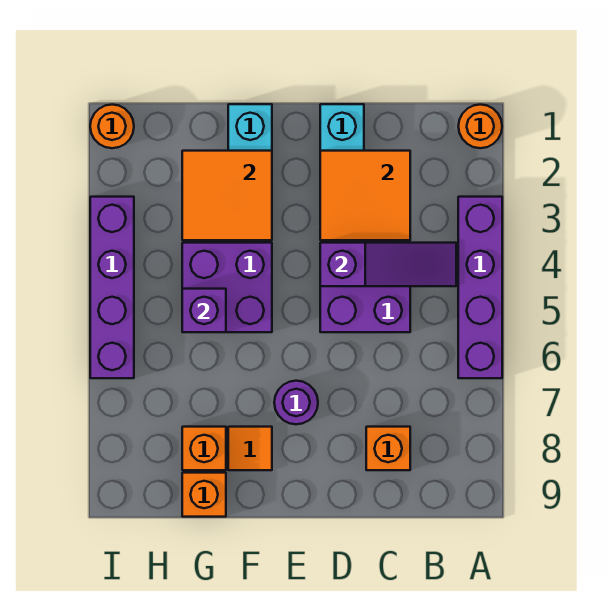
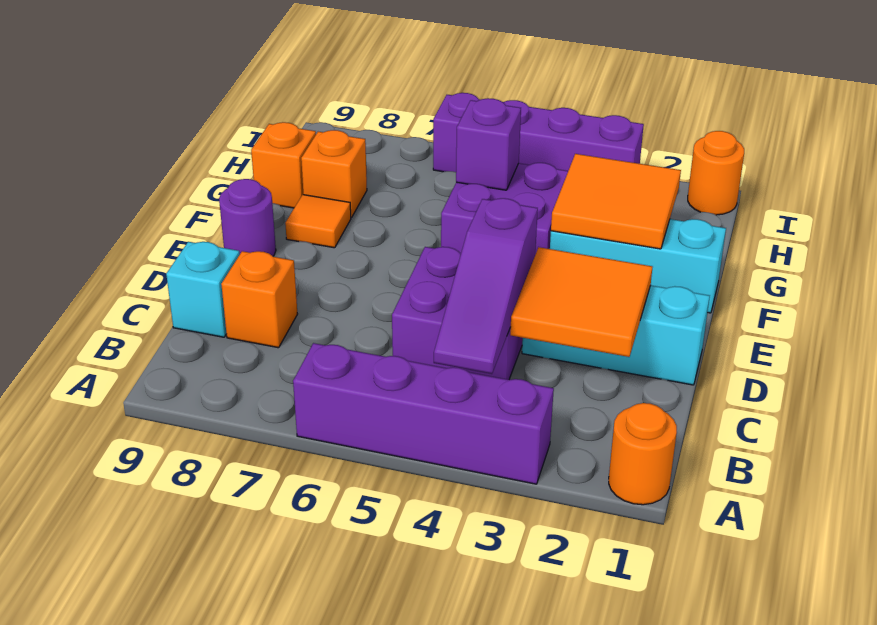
none -> cyan brick C9 level 1
purple round brick E7 level 1 -> purple round brick E9 level 1

